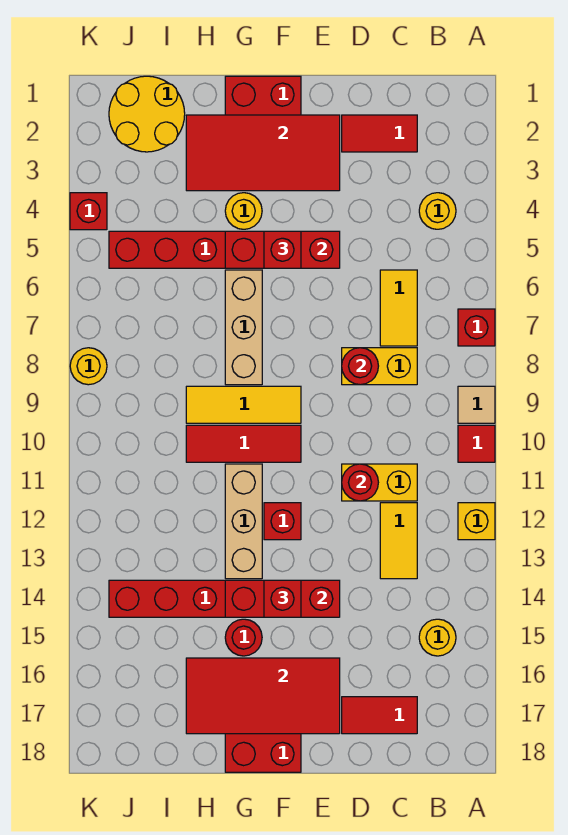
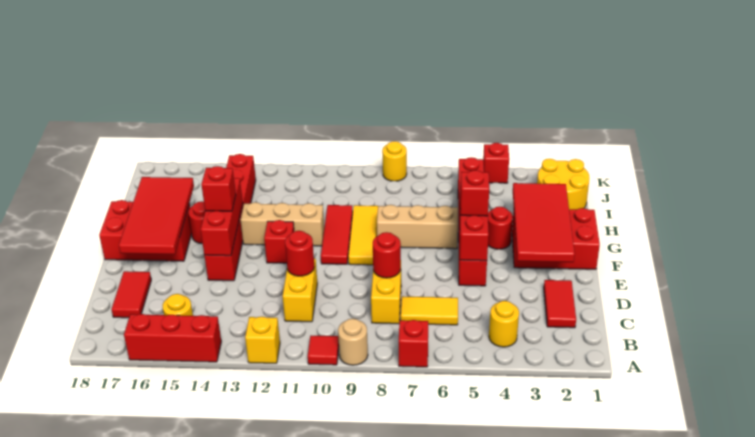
tan tile A9 level 1 -> tan round brick A9 level 1
none -> red brick A14:A16 level 1
yellow tile C12:C13 level 1 -> none
yellow round brick G4 level 1 -> red round brick G4 level 1

